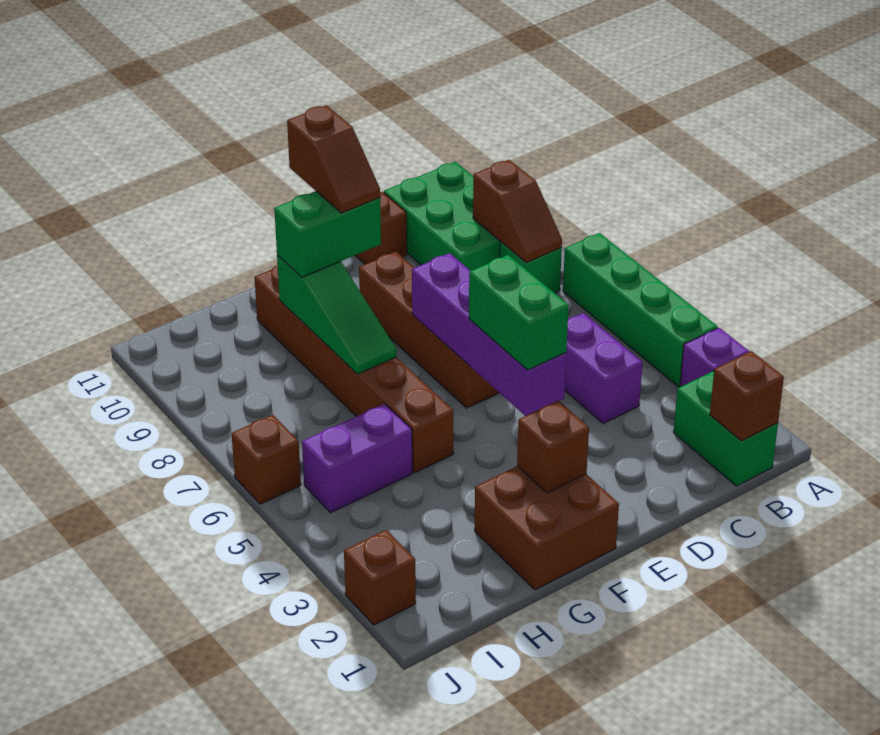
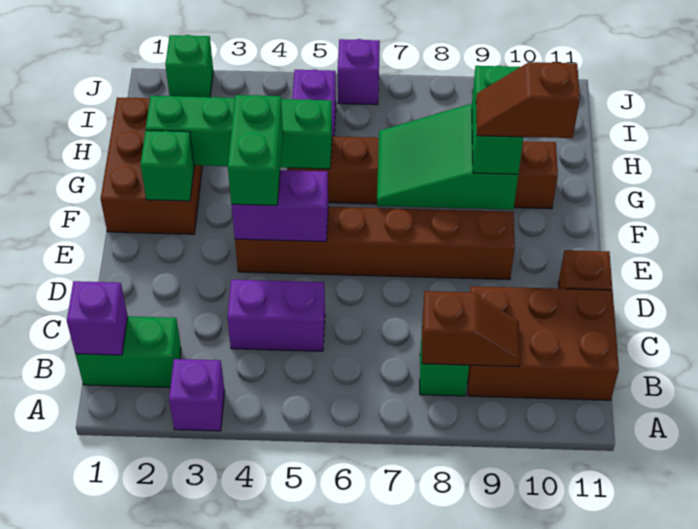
green brick A4:A7 level 1 -> green brick G2:G5 level 2
brown brick B1 level 2 -> purple brick B1 level 2
brown slope B8:B9 level 2 top 9 -> brown slope B8:B9 level 2 top 8
green brick B9:C11 level 1 -> brown brick B9:C11 level 1
purple brick E4:E7 level 2 -> purple brick E4:E5 level 2
green brick E4:E5 level 3 -> green brick E4:F4 level 3
brown brick E6:E9 level 1 -> brown brick E4:E9 level 1
brown brick F1:G2 level 1 -> brown brick F1:H2 level 1
brown brick F2 level 2 -> green brick F2 level 2
green slope G7:G9 level 2 top 9 -> green slope F7:G9 level 2 top 9
brown brick J2 level 1 -> green brick J2 level 1
brown brick J6 level 1 -> purple brick J6 level 1

